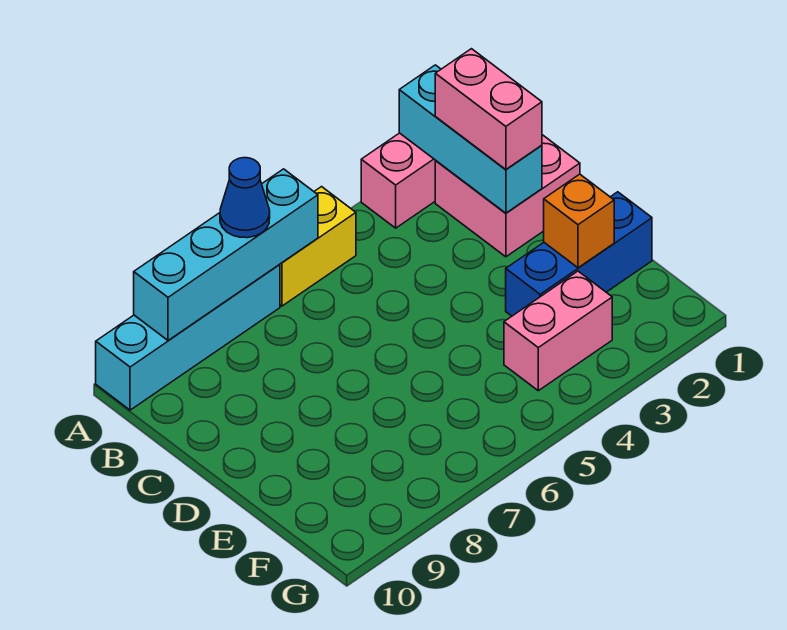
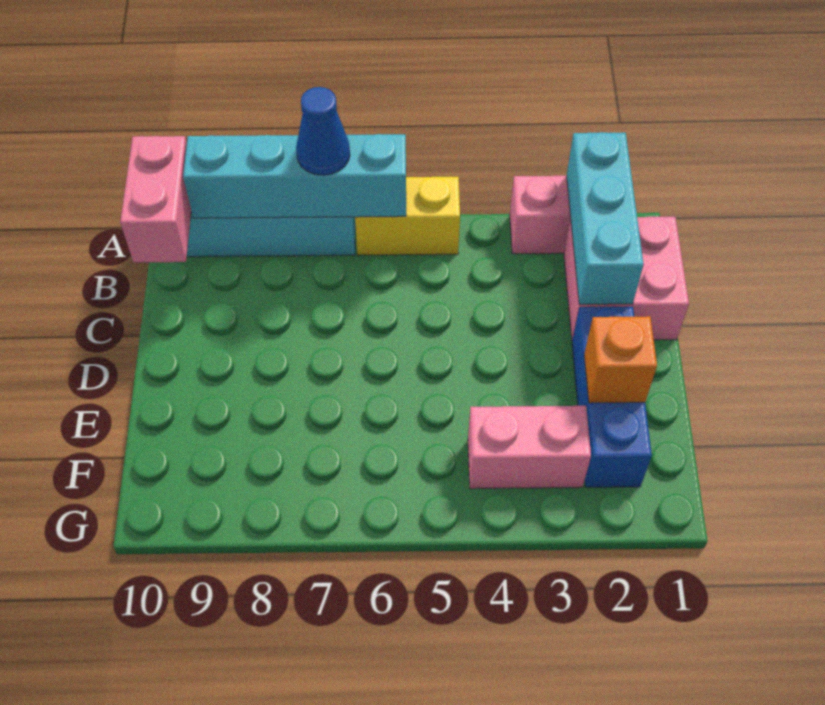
pink brick B2:C2 level 3 -> pink brick A10:B10 level 2
blue brick E1:E3 level 1 -> blue brick D2:F2 level 1

